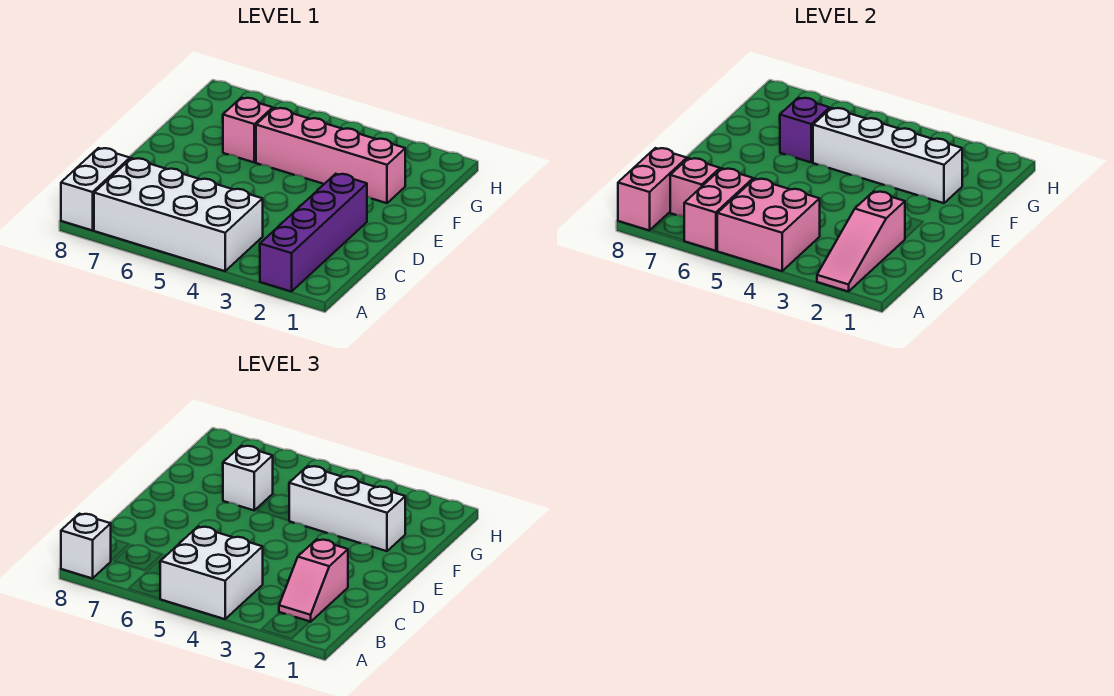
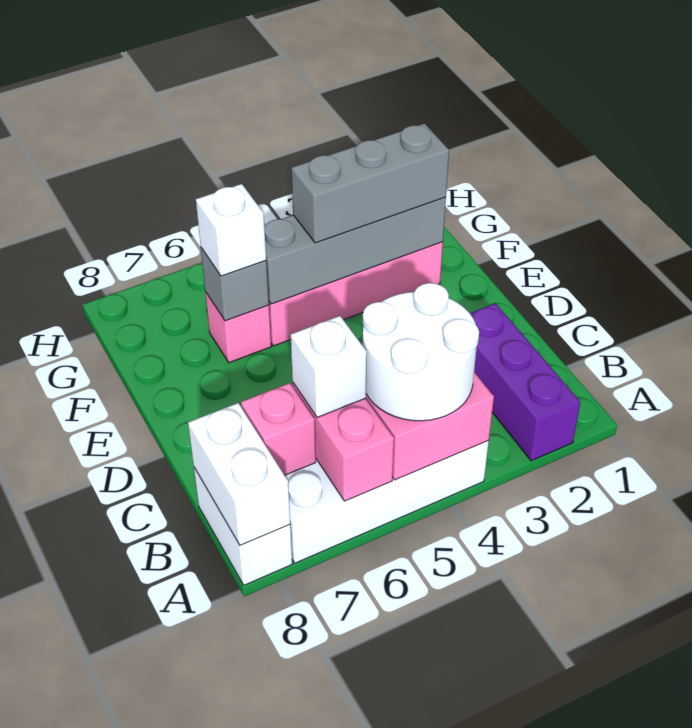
purple brick A2:D2 level 1 -> purple brick A2:C2 level 1
pink slope A2:C2 level 2 top C -> none
white brick A4:B5 level 3 -> white round brick A4:B5 level 3
pink brick A8:B8 level 2 -> white brick A8:B8 level 2
white brick A8 level 3 -> white brick B6 level 3
pink slope B2:C2 level 3 top C -> none
white brick F2:F5 level 2 -> grey brick F2:F5 level 2
white brick F2:F4 level 3 -> grey brick F2:F4 level 3
purple brick F6 level 2 -> grey brick F6 level 2

